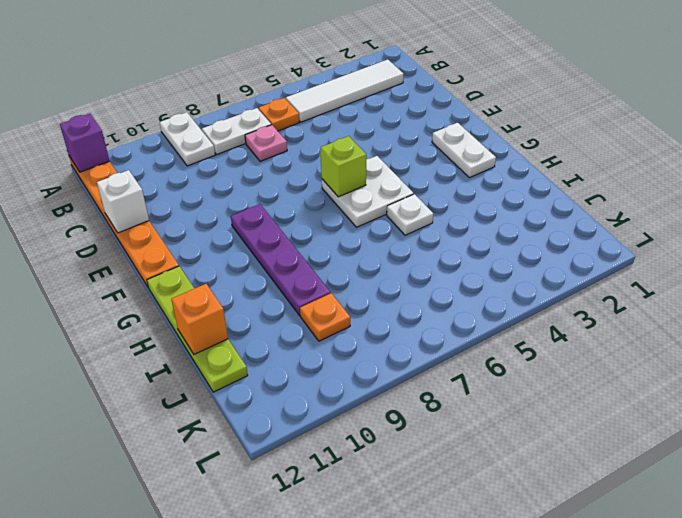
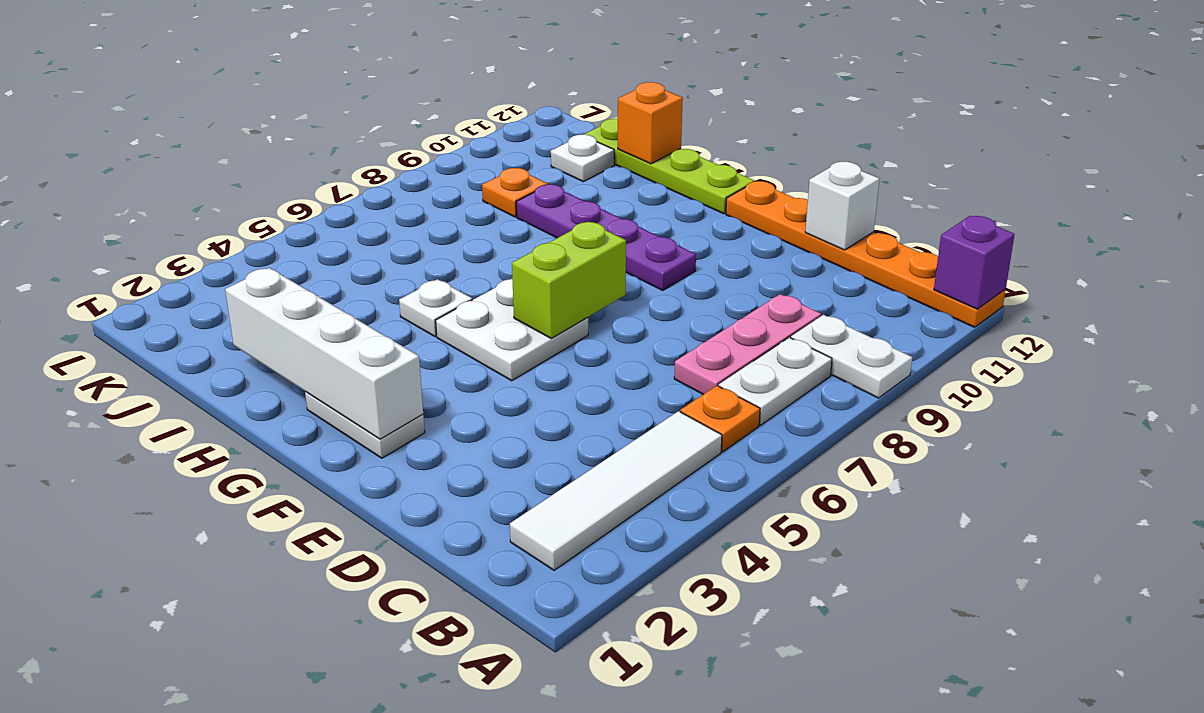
pink plate C7 level 1 -> pink plate C7:C9 level 1
none -> white brick F2:I2 level 2
lime brick F6 level 2 -> lime brick F6:F7 level 2
none -> white plate J11 level 1

